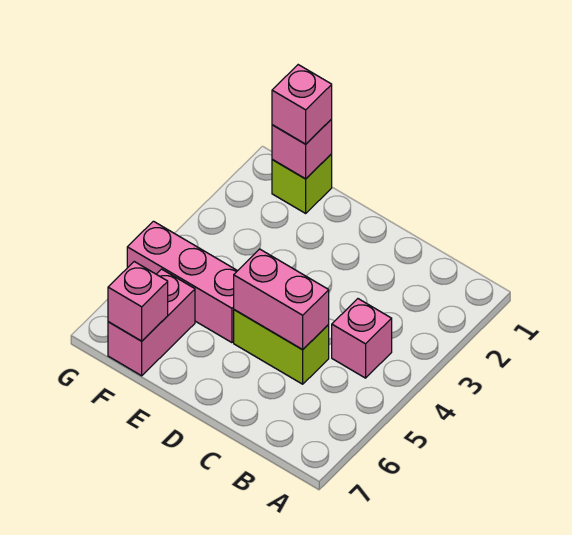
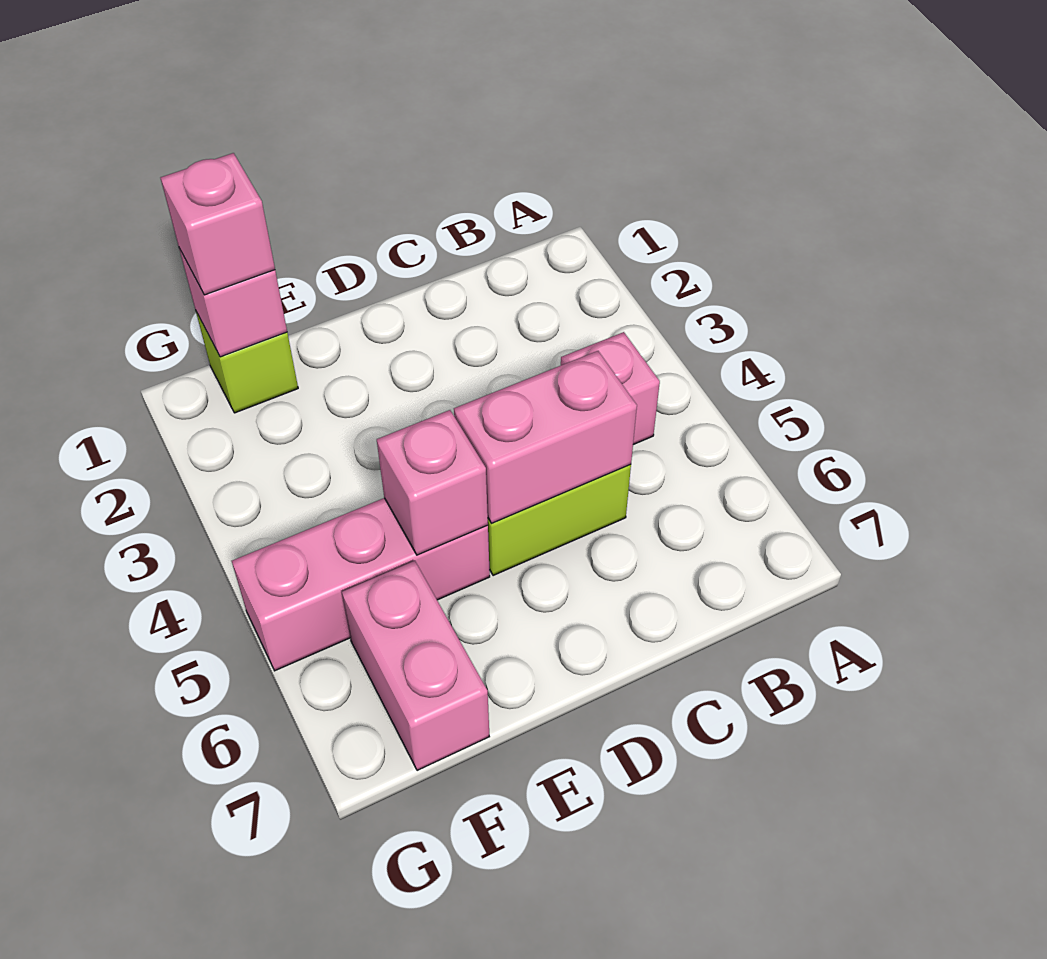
pink brick F7 level 2 -> pink brick E5 level 2

